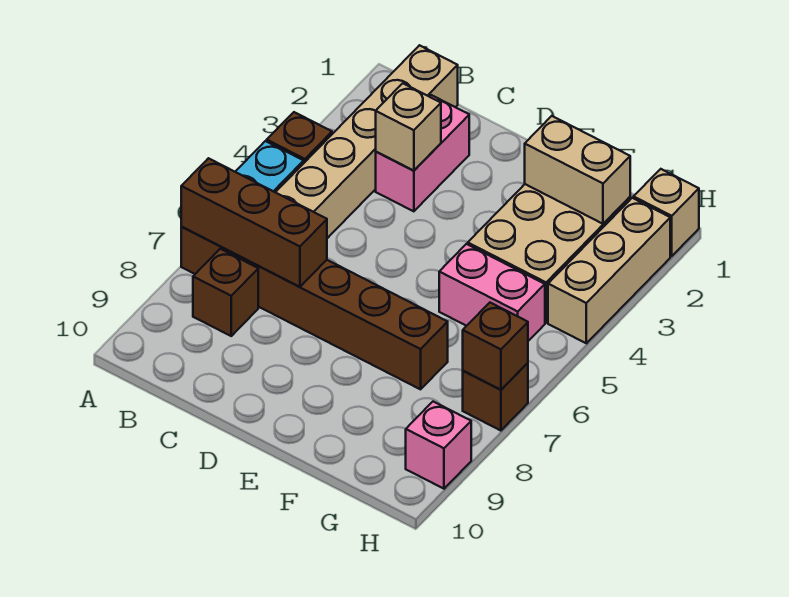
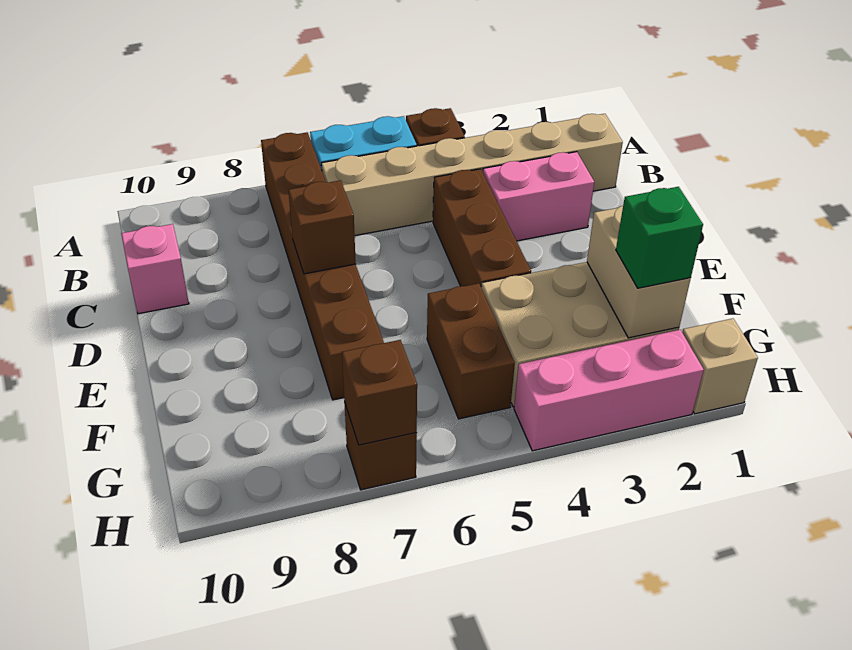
brown brick A7:C7 level 2 -> brown brick C4:E4 level 1
brown brick B8 level 1 -> brown brick D7 level 2
tan brick C3 level 2 -> none
pink brick F5:G5 level 1 -> brown brick F5:G5 level 1
none -> green brick G2 level 3
tan brick H2:H4 level 1 -> pink brick H2:H4 level 1
pink brick H9 level 1 -> pink brick C10 level 1

